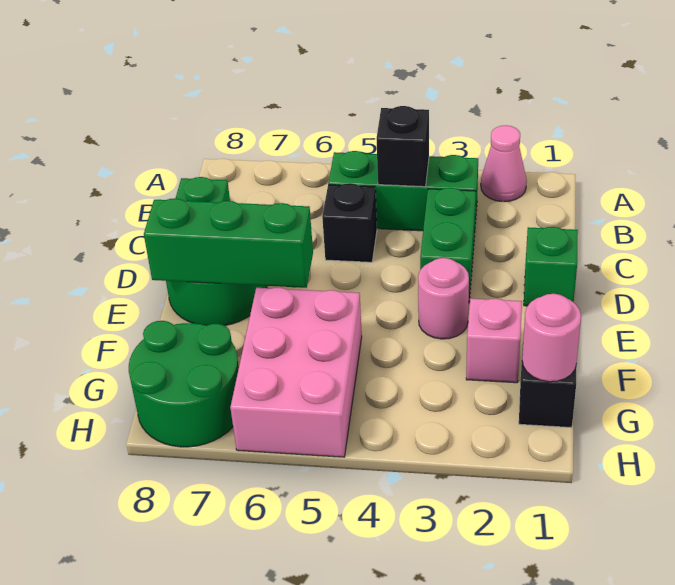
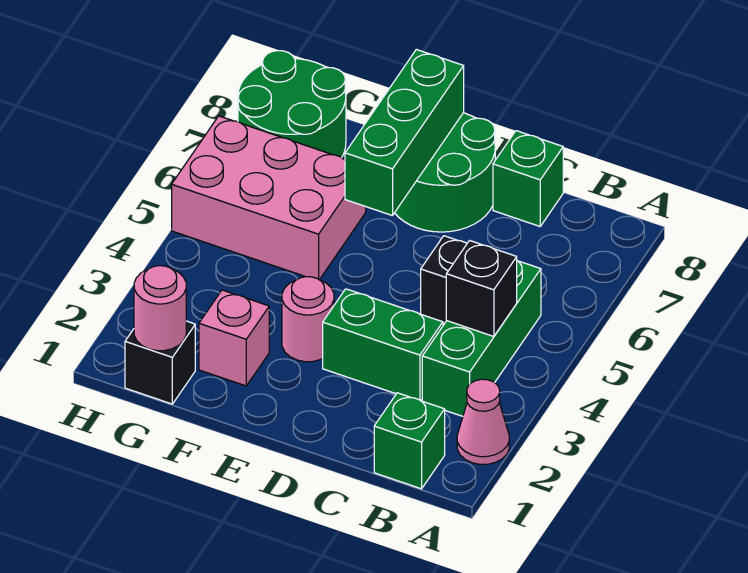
green brick D1 level 1 -> green brick B1 level 1

